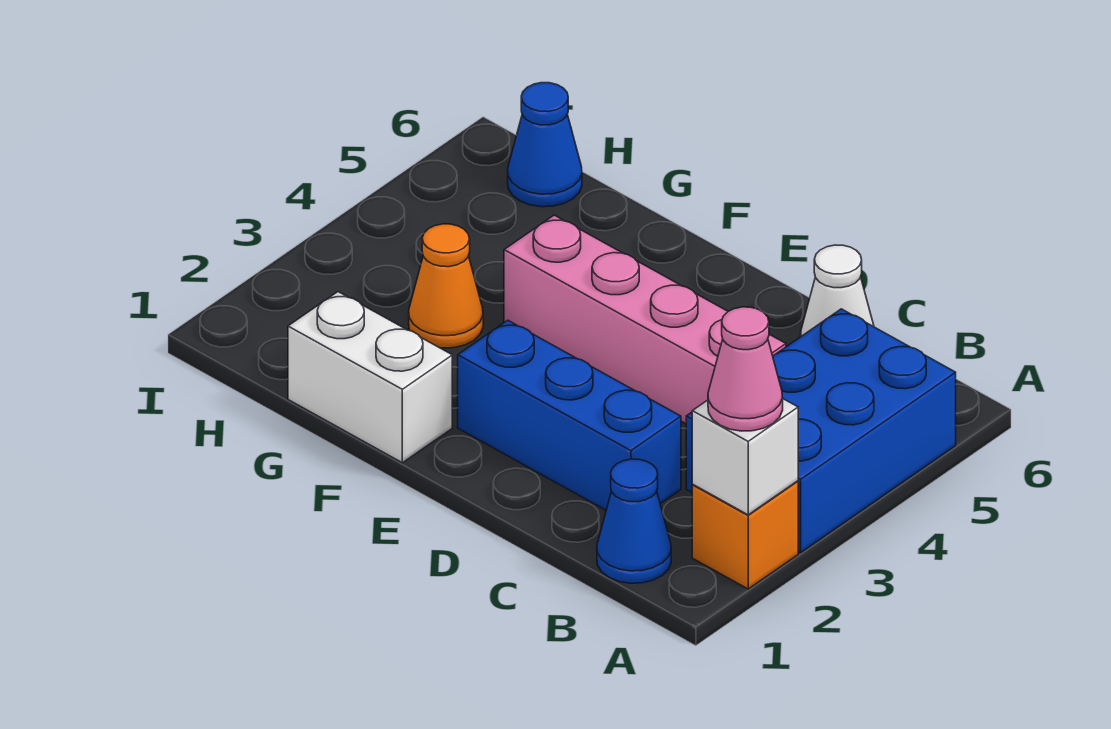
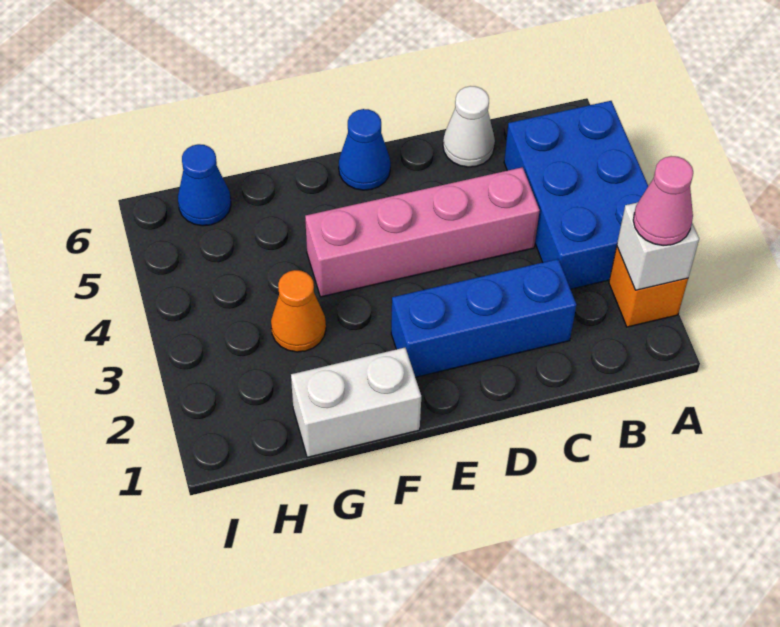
blue cone B1 level 1 -> blue cone E6 level 1

